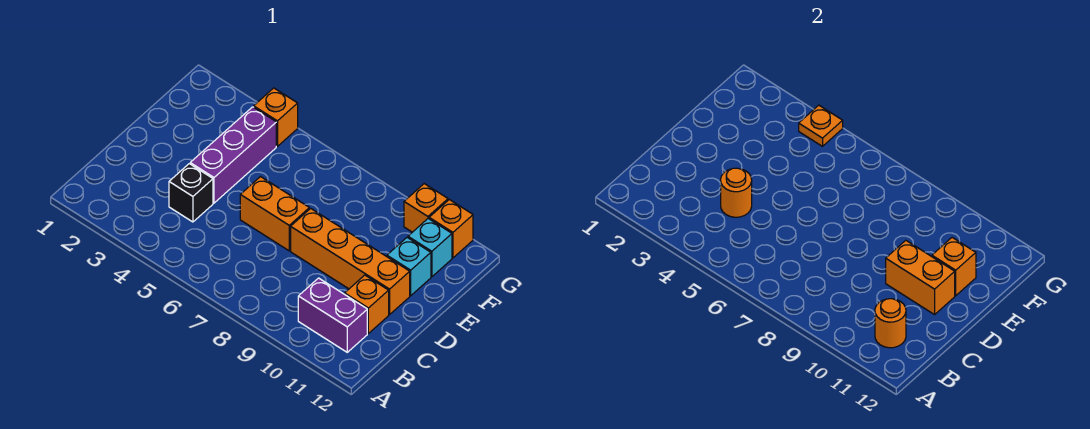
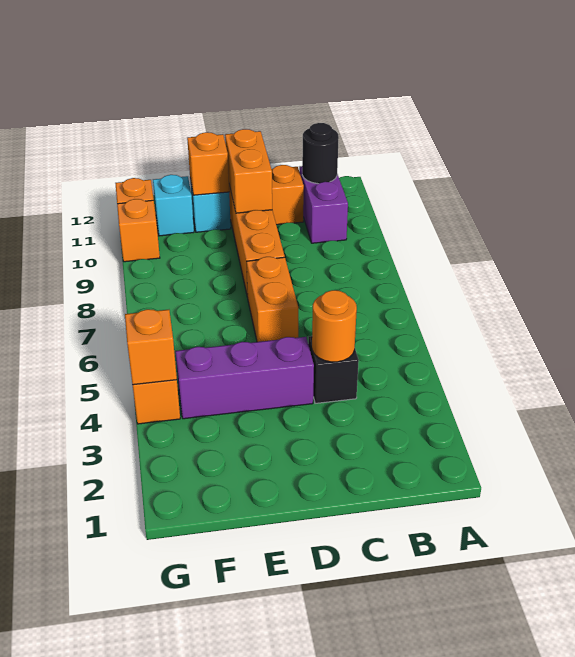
orange round brick B11 level 2 -> black round brick B11 level 2
orange plate G4 level 2 -> orange brick G4 level 2

